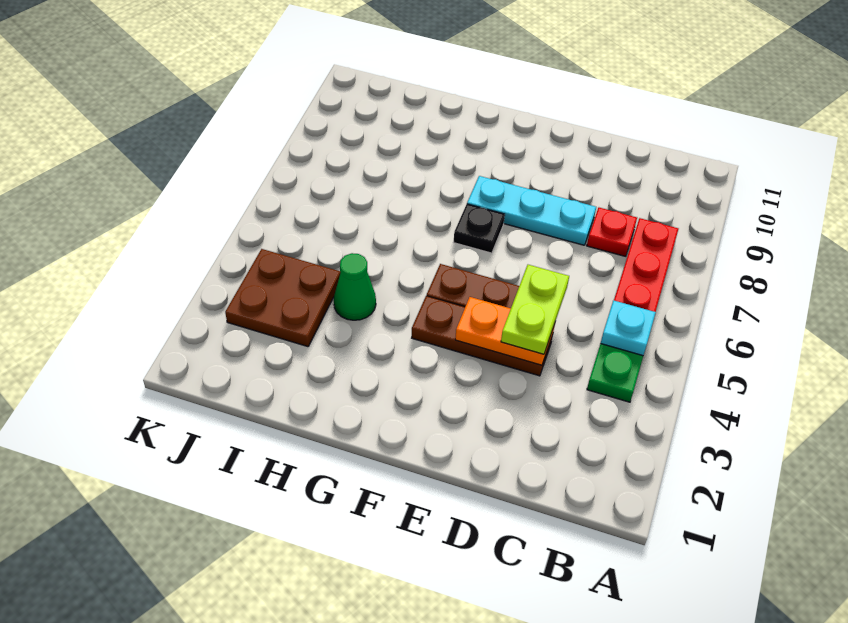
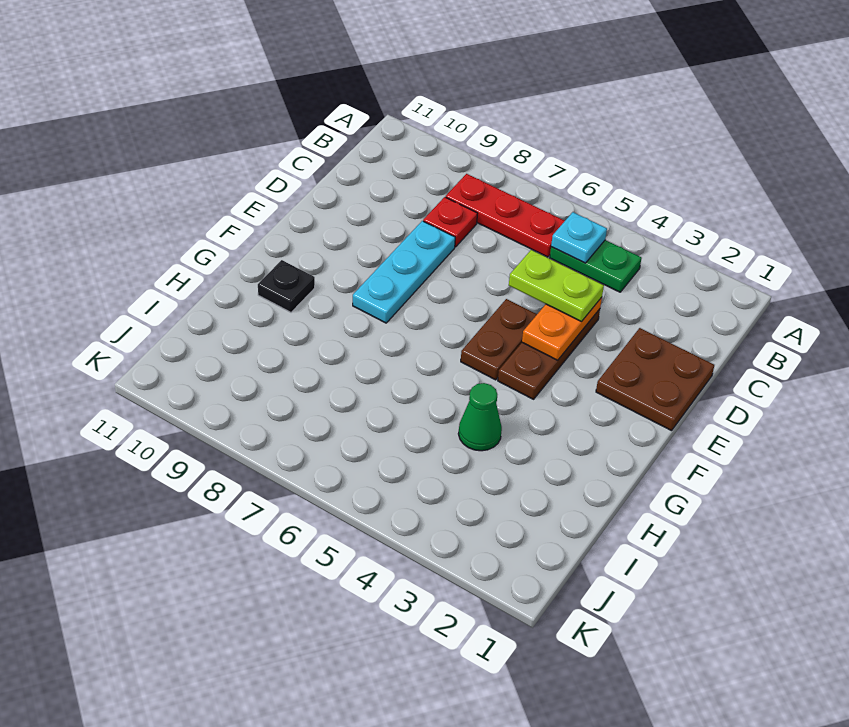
black plate F7 level 1 -> black plate G10 level 1
brown plate I3:J4 level 1 -> brown plate D1:E2 level 1

